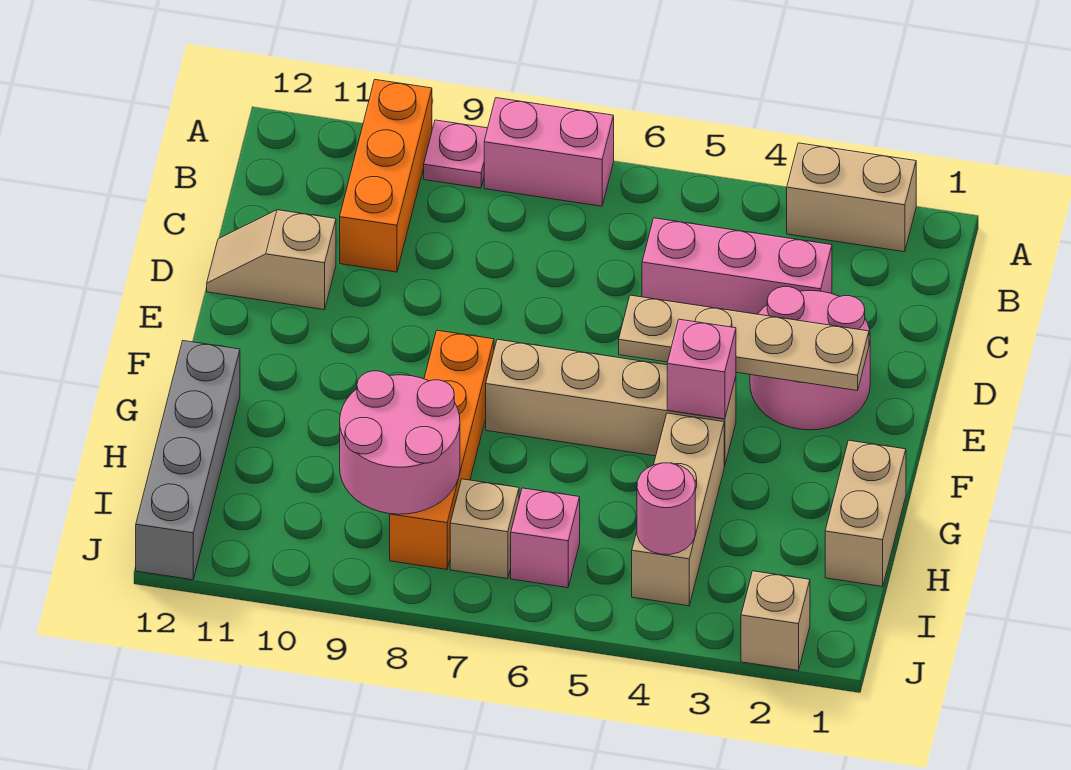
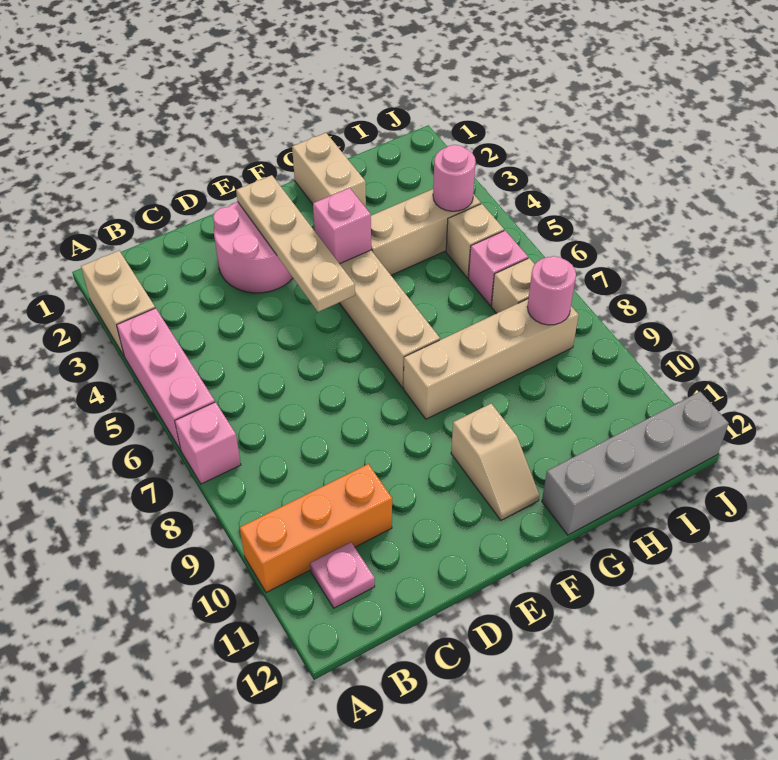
pink brick A7:A8 level 1 -> pink brick A7 level 1
pink plate A9 level 1 -> pink plate B11 level 1
pink brick C3:C5 level 1 -> pink brick A4:A6 level 1
tan slope D11:D12 level 1 top 11 -> tan slope F10:F11 level 1 top 10
orange brick F8:I8 level 1 -> tan brick F8:I8 level 1
tan brick G1:H1 level 1 -> tan brick G1:G2 level 1
pink round brick H8:I9 level 2 -> pink round brick I8 level 2
tan brick J2 level 1 -> tan brick I5 level 1

